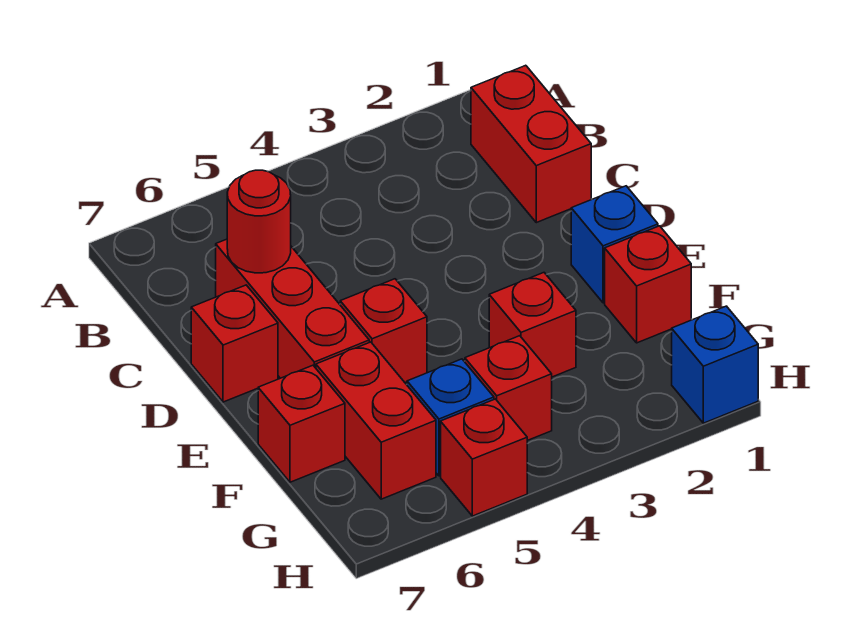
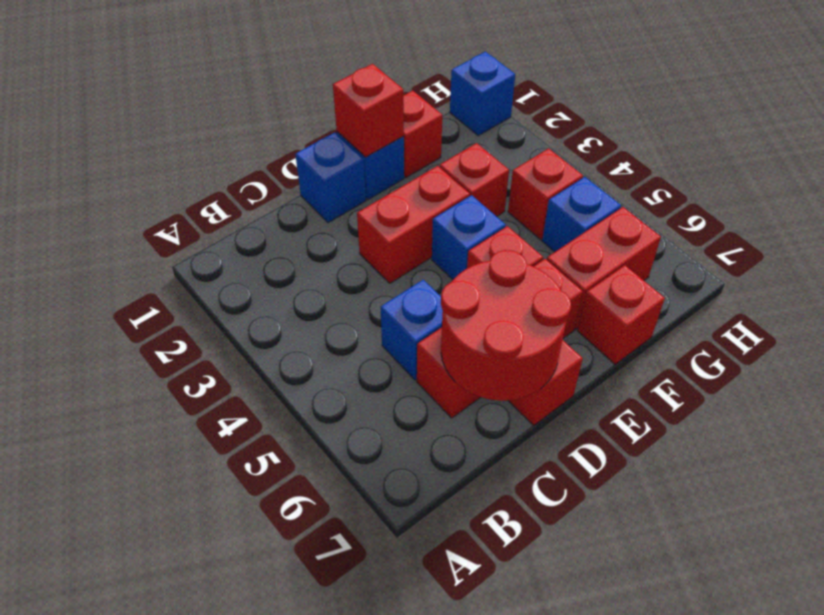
red brick B1:C1 level 1 -> red brick D3:E3 level 1
none -> blue brick C5 level 1
red round brick C6 level 2 -> red round brick C6:D7 level 2
none -> blue brick D1 level 1
none -> blue brick E4 level 1
red brick H5 level 1 -> red brick E1 level 2

